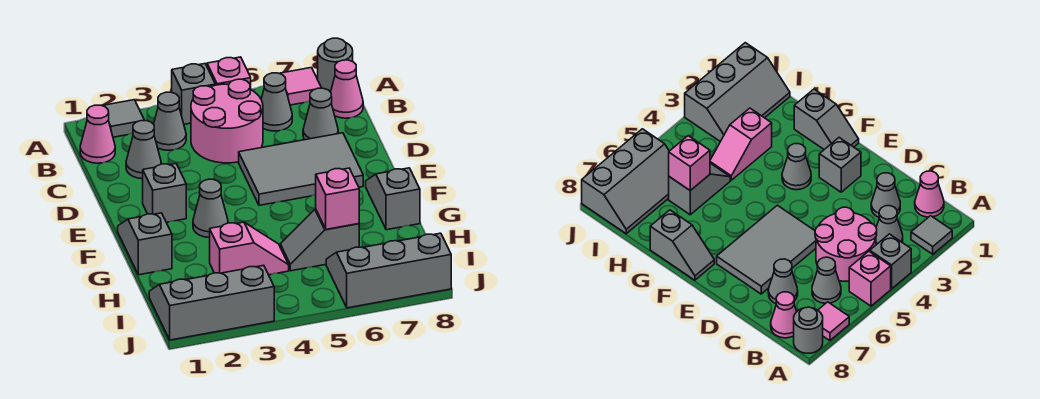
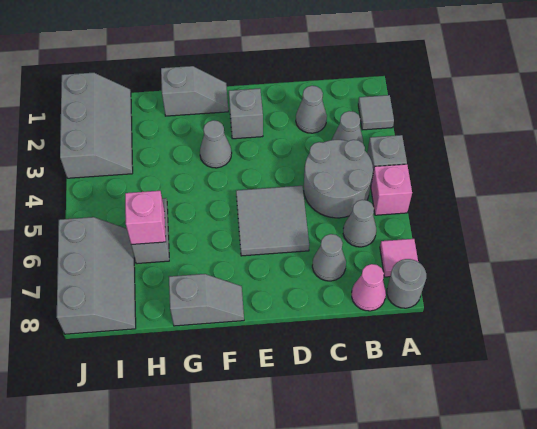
pink cone B1 level 1 -> none
pink round brick B4:C5 level 1 -> grey round brick B4:C5 level 1
grey tile D5:E7 level 1 -> grey tile D5:E6 level 1
pink slope H3:H4 level 1 top 3 -> none

